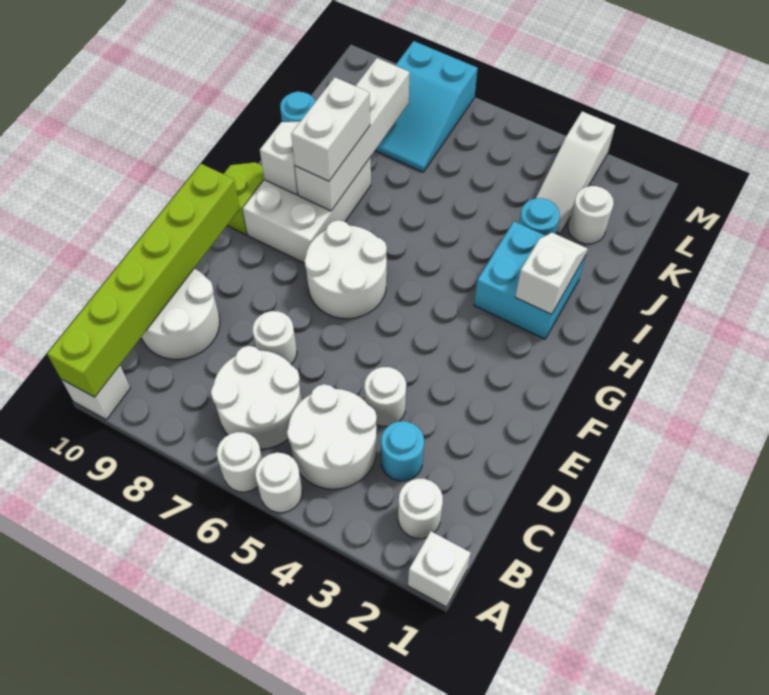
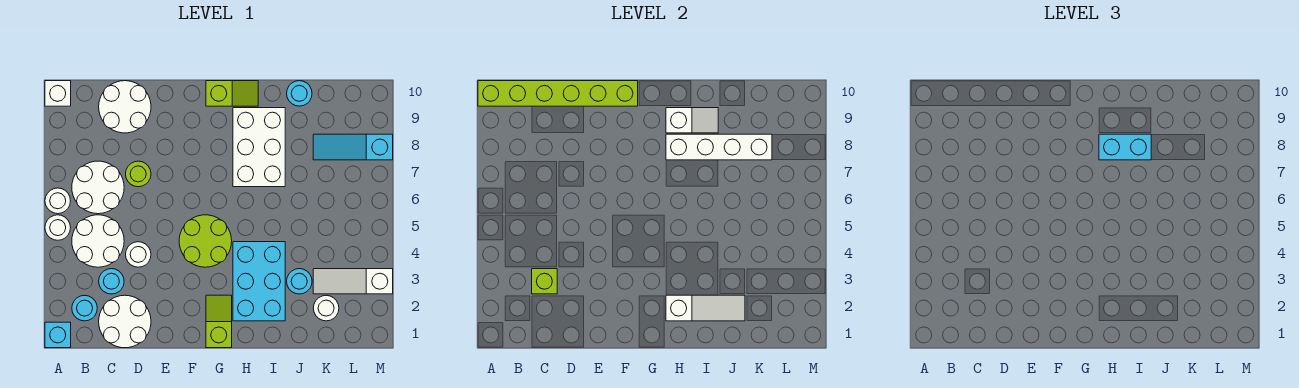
white brick A1 level 1 -> cyan brick A1 level 1
white round brick B2 level 1 -> cyan round brick B2 level 1
none -> lime brick C3 level 2
white round brick D7 level 1 -> lime round brick D7 level 1
none -> lime round brick F4:G5 level 1
white round brick F6:G7 level 1 -> white round brick C1:D2 level 1
none -> lime slope G1:G2 level 1 top 1
white brick G8:I9 level 1 -> white brick H7:I9 level 1
cyan brick H2:I3 level 1 -> cyan brick H2:I4 level 1
white slope H2:I2 level 2 top H -> white slope H2:J2 level 2 top H
white brick H8:I8 level 3 -> cyan brick H8:I8 level 3
cyan slope K7:M8 level 1 top M -> cyan slope K8:M8 level 1 top M

